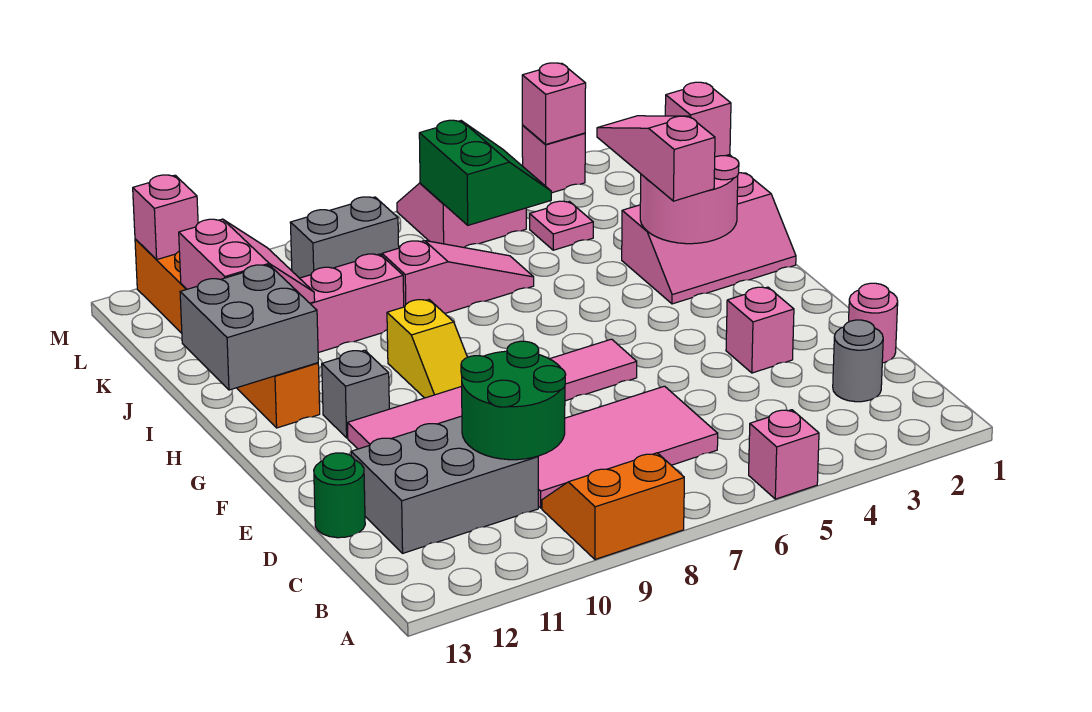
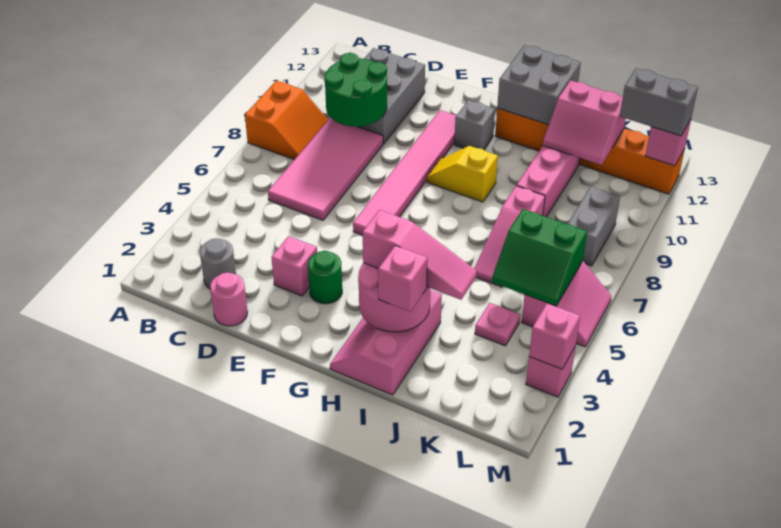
pink brick A5 level 1 -> none
green round brick D13 level 1 -> green round brick F3 level 1
none -> grey brick L12:M12 level 3

